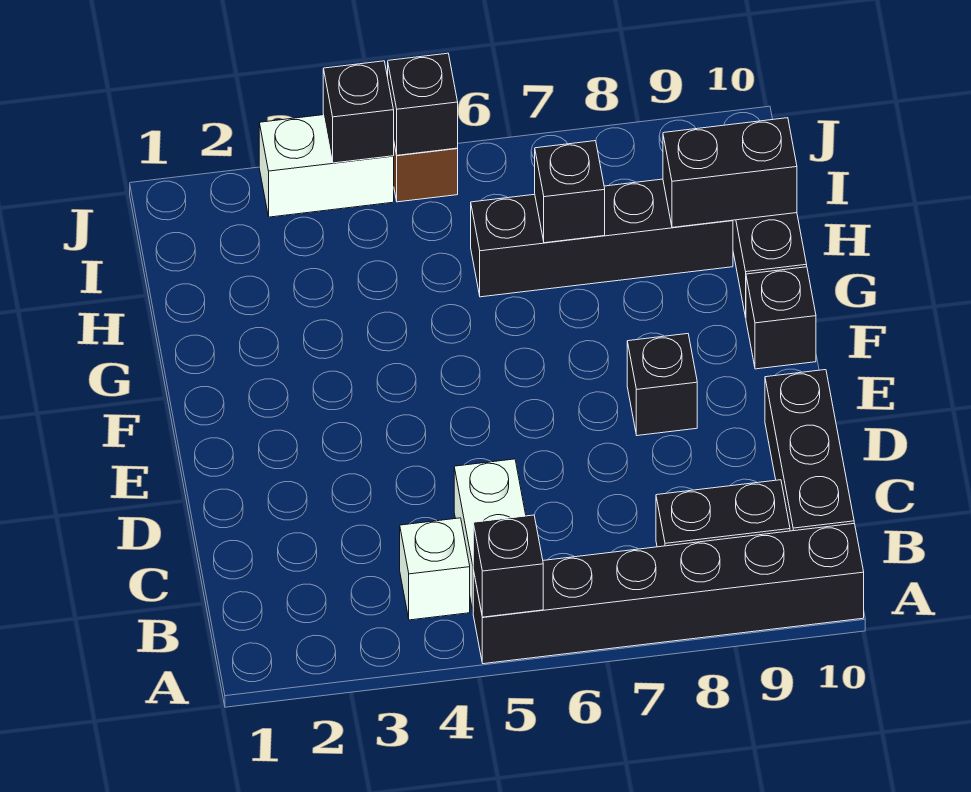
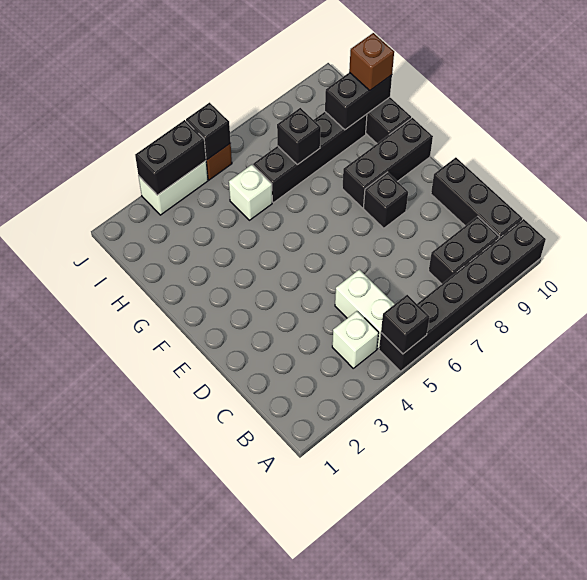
black brick F10 level 1 -> black brick F8:F10 level 1
none -> white brick H5 level 1
none -> brown brick H10 level 3
black brick J4 level 2 -> black brick J3:J4 level 2

